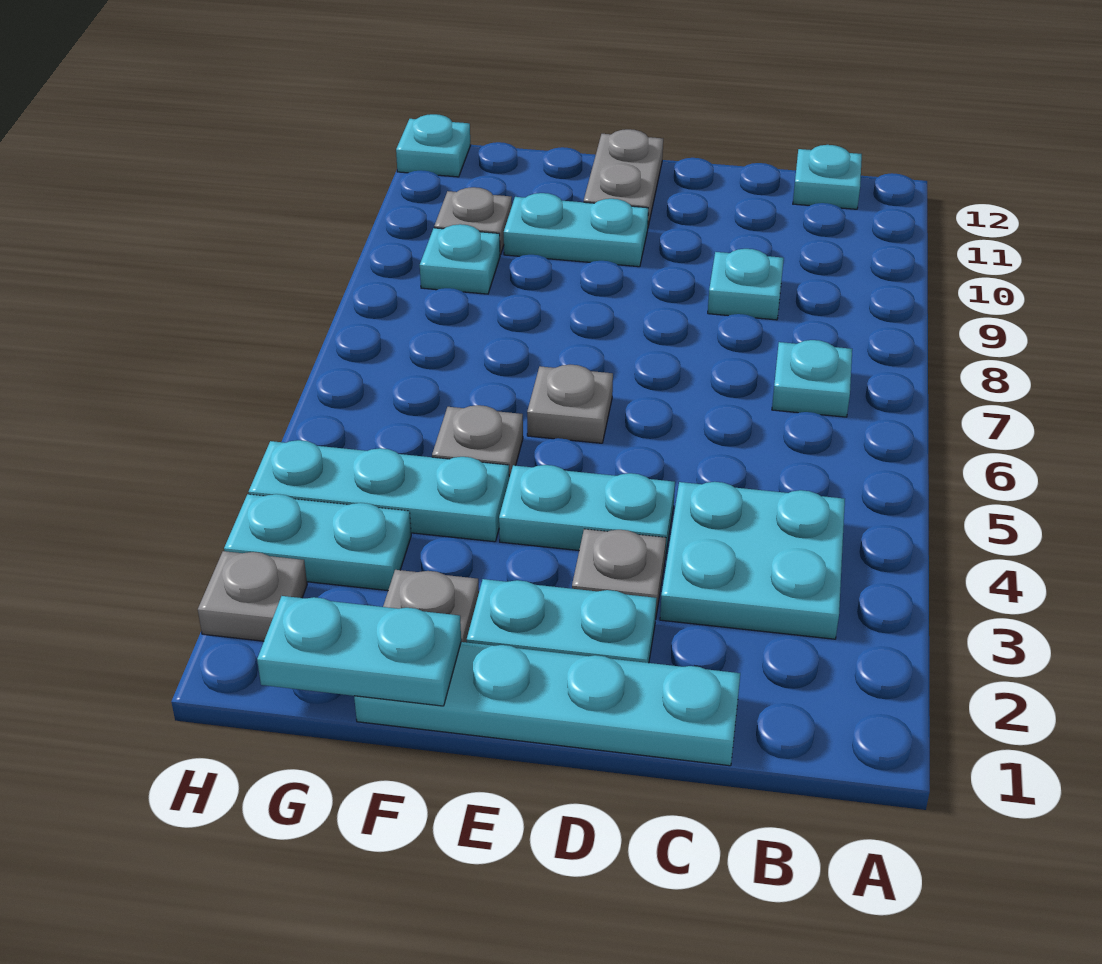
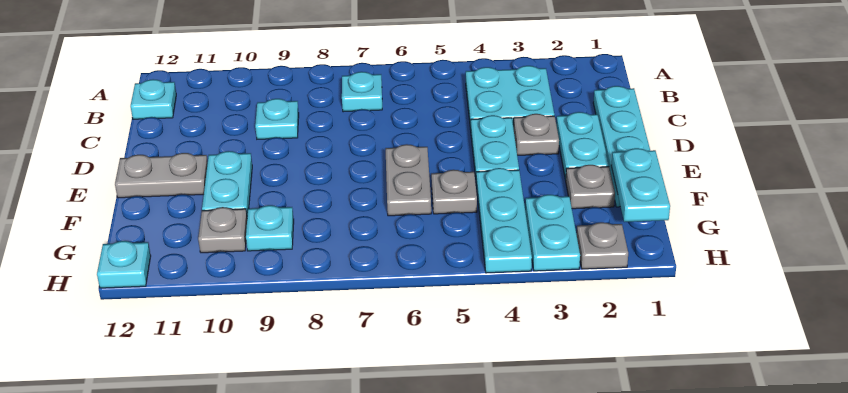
grey plate E6 level 1 -> grey plate E6:F6 level 1

